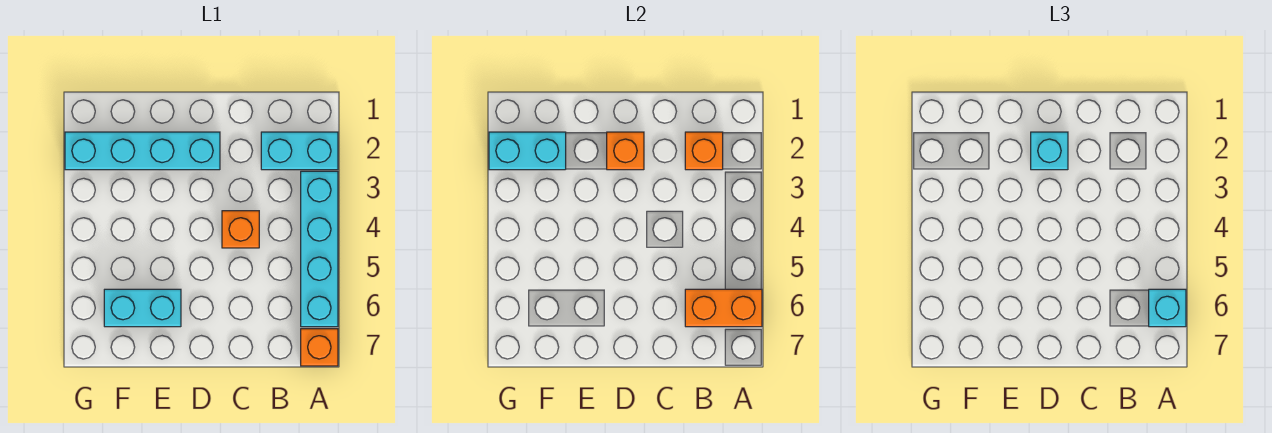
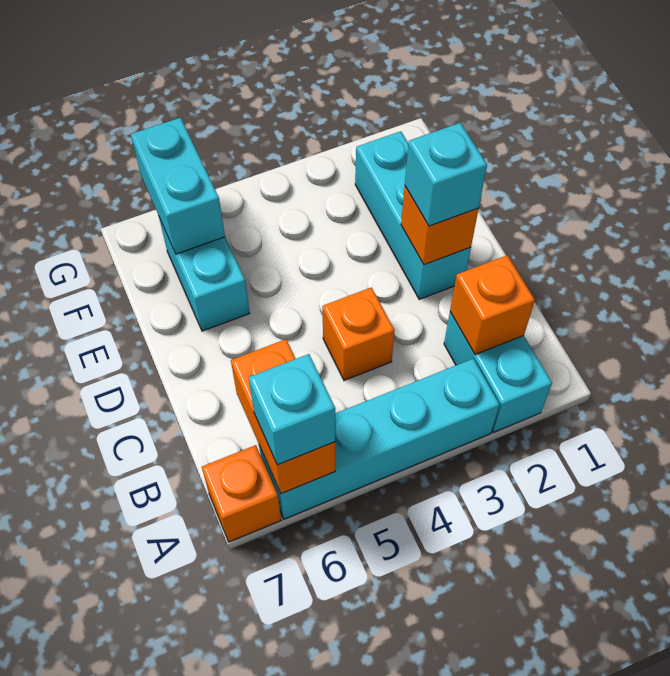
cyan brick D2:G2 level 1 -> cyan brick D2:F2 level 1
cyan brick F2:G2 level 2 -> cyan brick F6:G6 level 2

